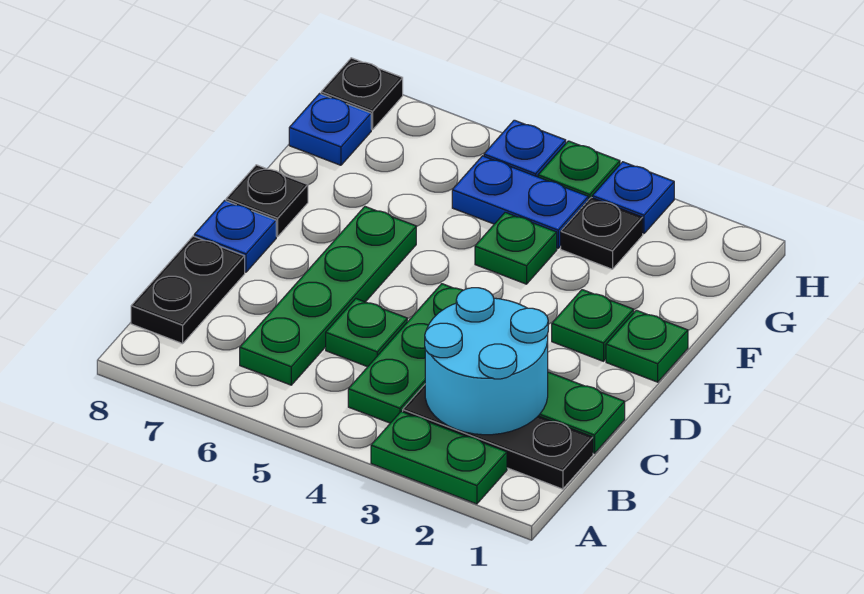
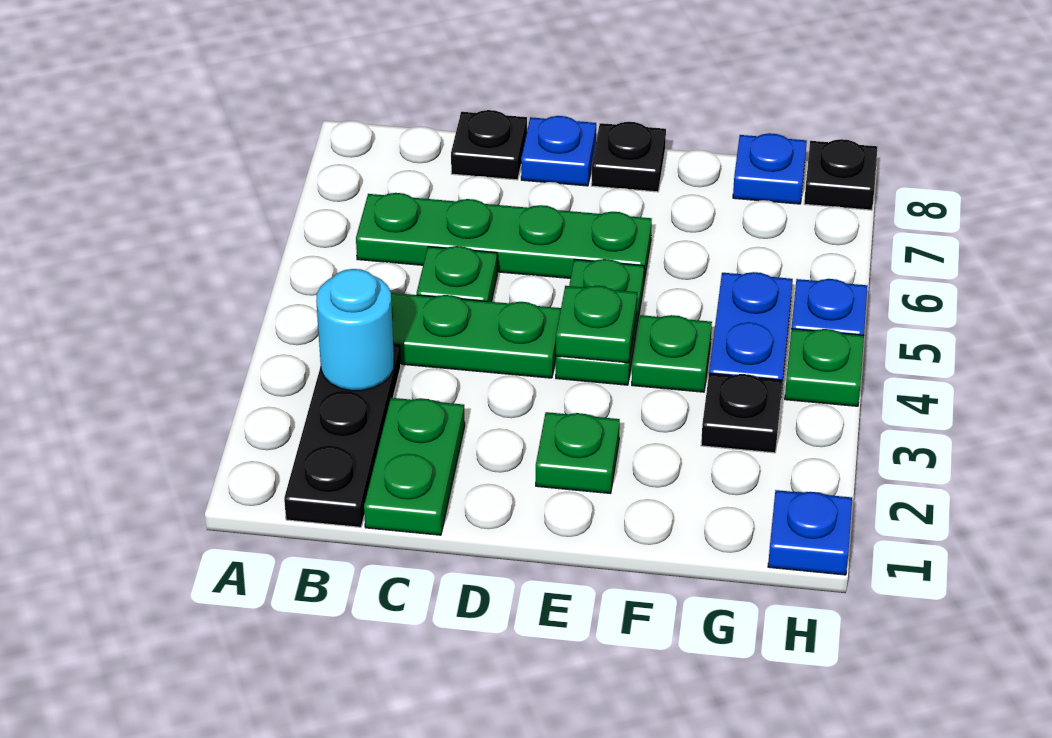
green plate A2:A3 level 1 -> green plate E4:E5 level 1
cyan round brick B2:C3 level 2 -> cyan round brick B3 level 2
black plate B8:C8 level 1 -> black plate C8 level 1
green plate E1 level 1 -> green plate E4 level 2
blue plate H3 level 1 -> blue plate H1 level 1

